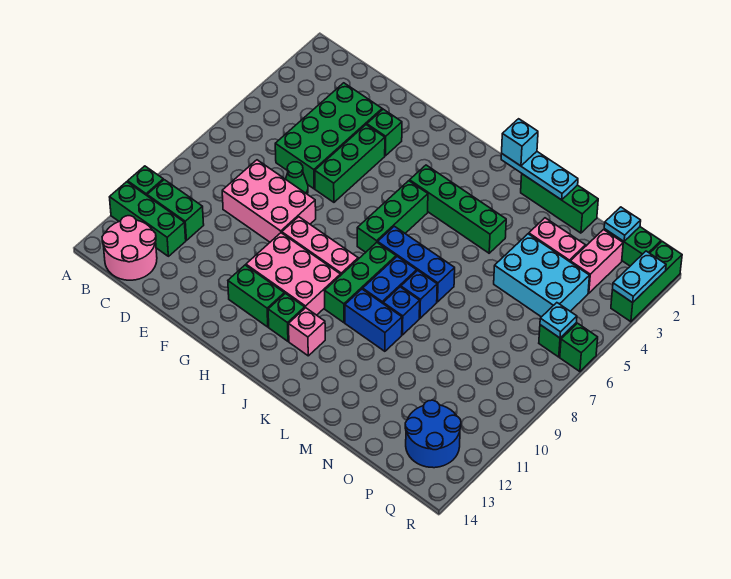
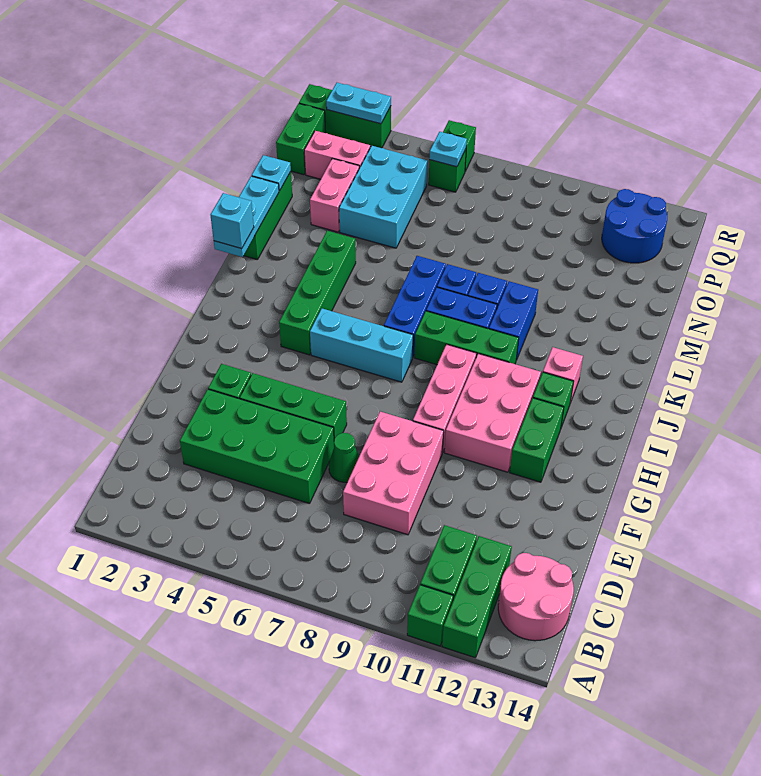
green brick I5:I7 level 1 -> cyan brick I5:I7 level 1
cyan plate P1 level 2 -> cyan plate N1 level 2

